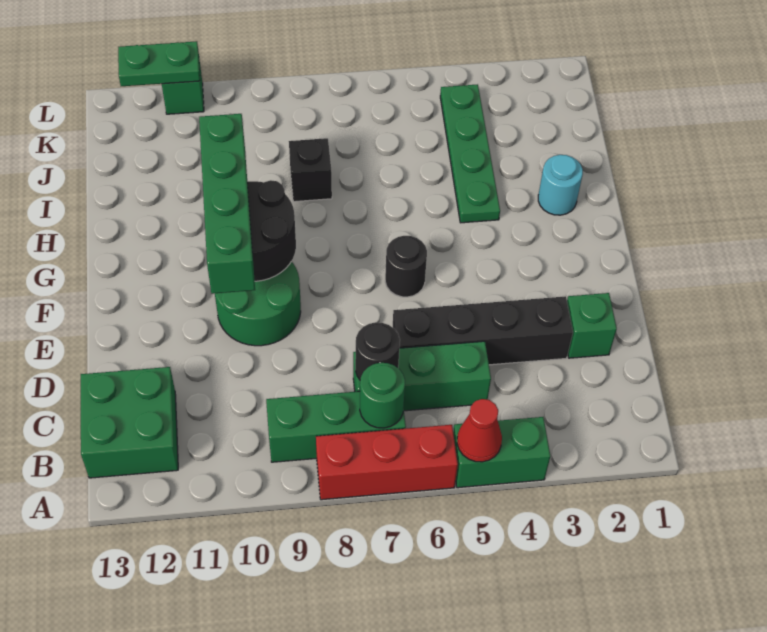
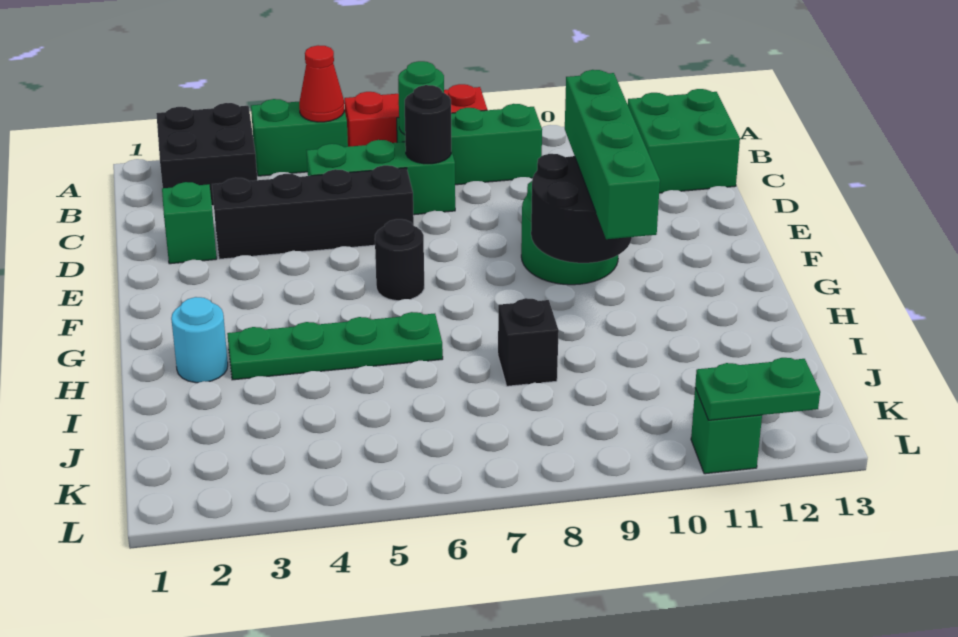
none -> black brick A2:B3 level 1
green plate H4:K4 level 1 -> green plate H3:H6 level 1

